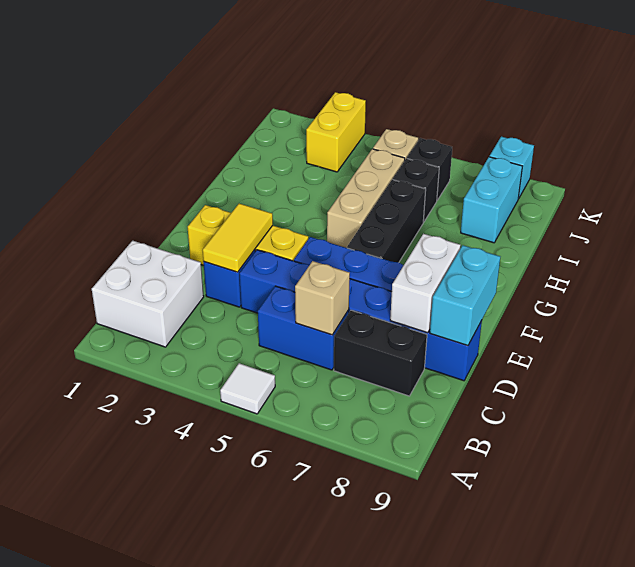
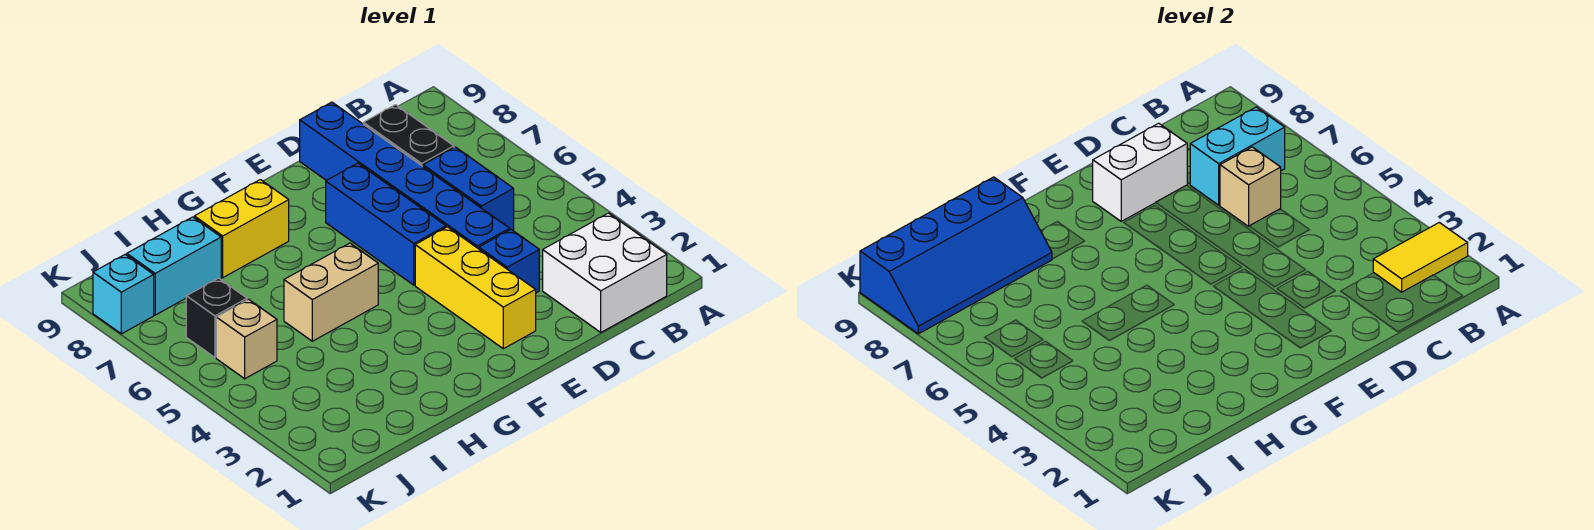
white tile A5 level 1 -> none
yellow tile D3:E3 level 2 -> yellow tile A2:B2 level 2
cyan brick D9:E9 level 2 -> cyan brick B7:C7 level 2
black brick F6:H6 level 1 -> none
tan brick G5:I5 level 1 -> tan brick G5:H5 level 1
none -> blue slope H8:K9 level 2 top 9
black brick I6 level 1 -> none
yellow brick J3:K3 level 1 -> yellow brick G8:H8 level 1

